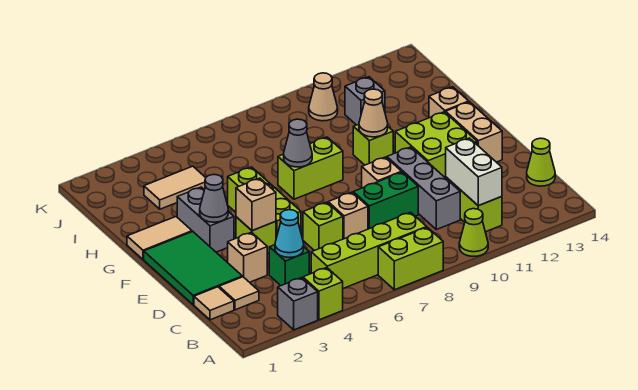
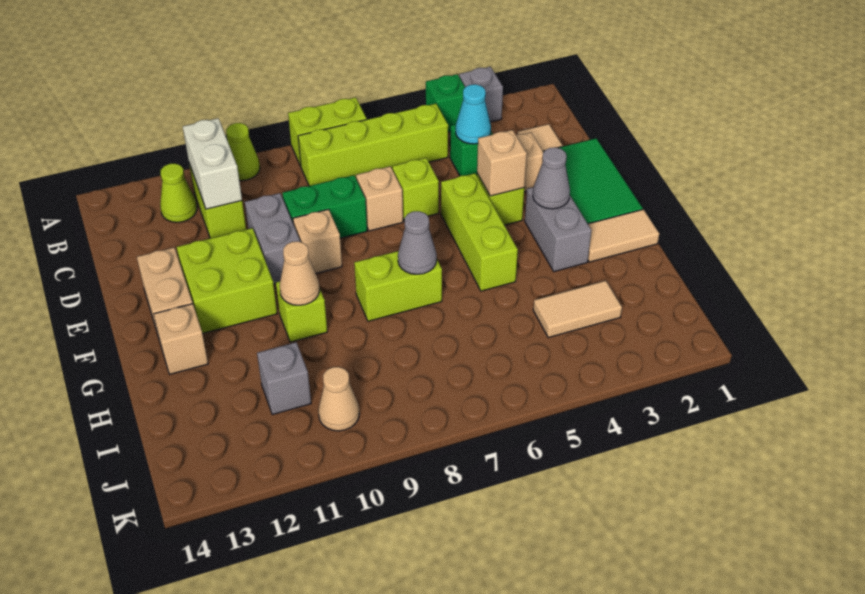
lime brick A4 level 1 -> green brick A4 level 1
tan tile C1 level 1 -> none
grey brick C10:E10 level 1 -> grey brick D10:E10 level 1
lime cone C14 level 1 -> lime cone B12 level 1

